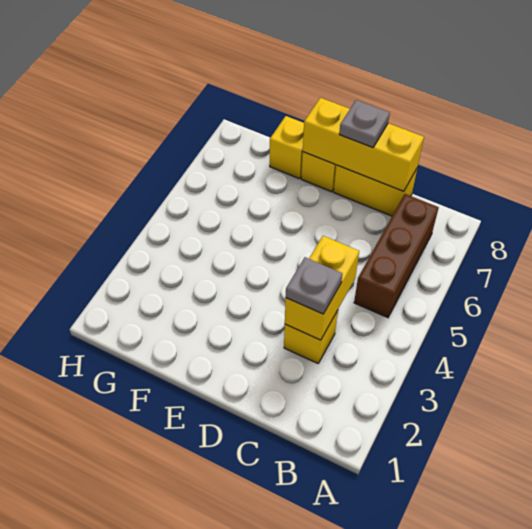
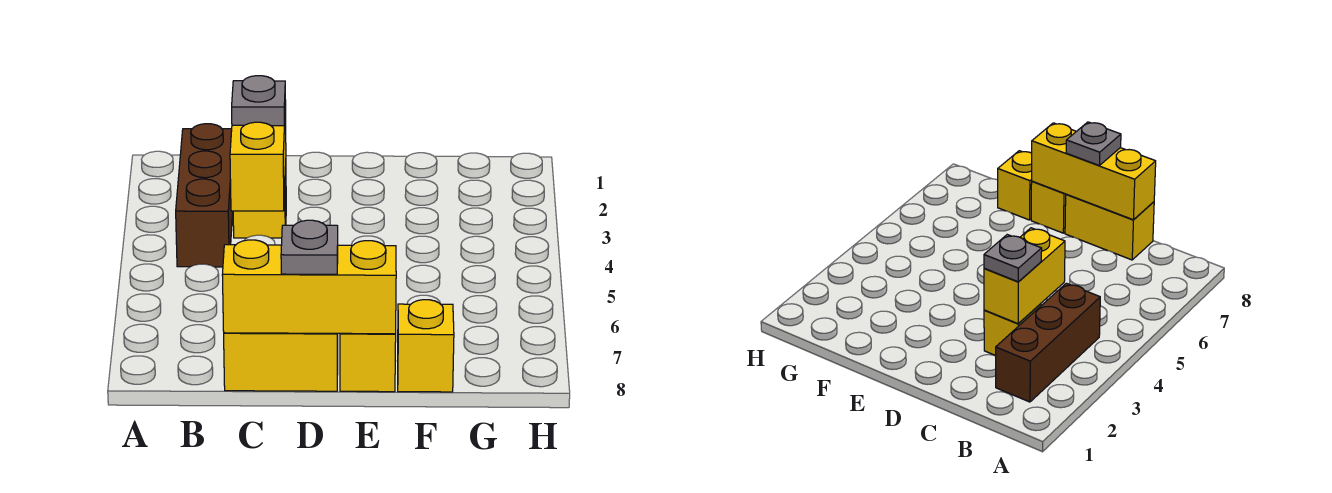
brown brick B5:B7 level 1 -> brown brick B2:B4 level 1

